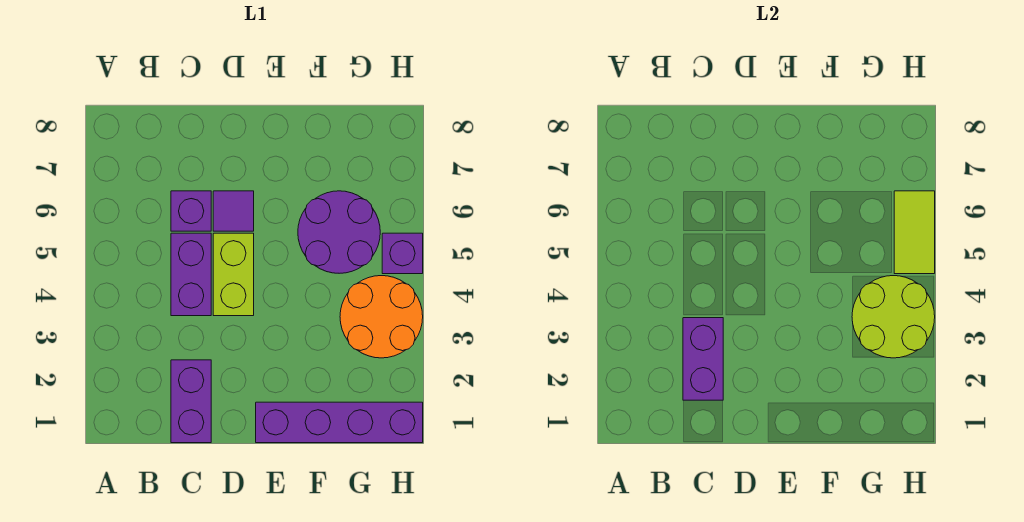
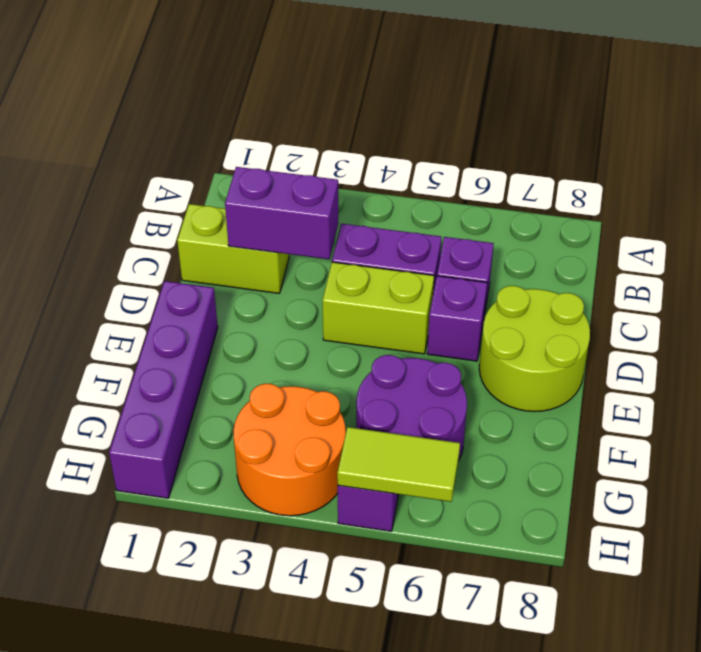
purple brick C1:C2 level 1 -> lime brick C1:C2 level 1
purple tile D6 level 1 -> purple brick D6 level 1
lime round brick G3:H4 level 2 -> lime round brick D7:E8 level 1

